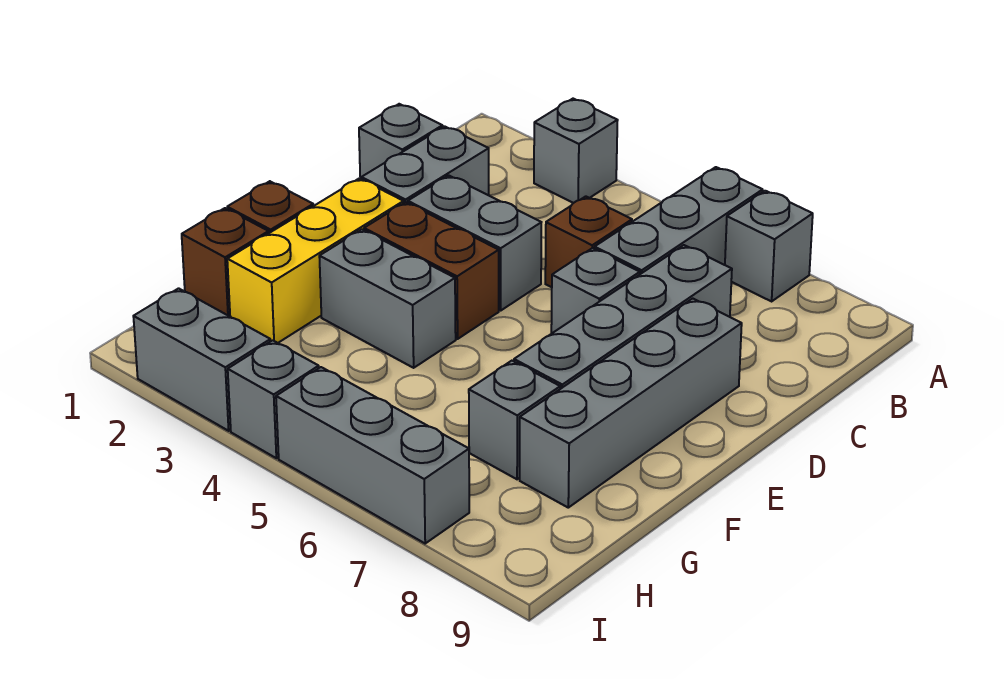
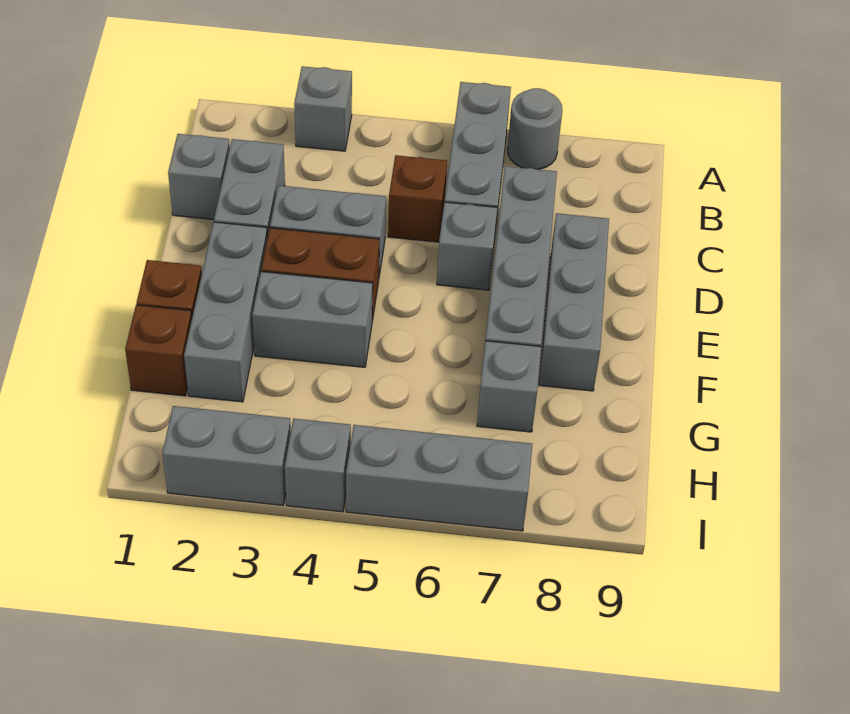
grey brick A7 level 1 -> grey round brick A7 level 1
grey brick D8:G8 level 1 -> grey brick D8:F8 level 1
yellow brick E2:G2 level 1 -> grey brick E2:G2 level 1

